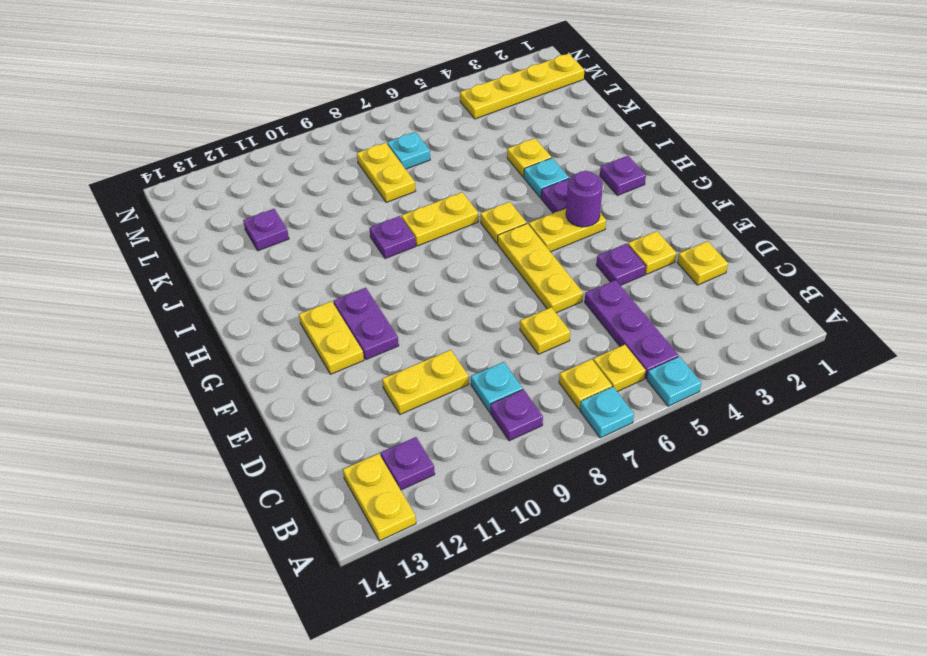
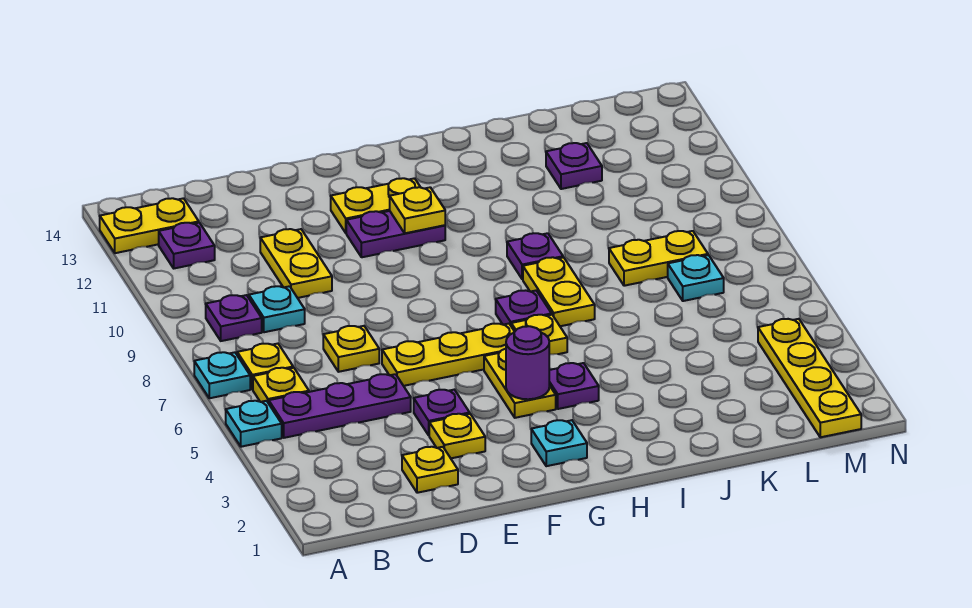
purple plate H2 level 1 -> purple plate H7 level 1
cyan plate I4 level 1 -> cyan plate G2 level 1
yellow plate J4 level 1 -> yellow plate G11 level 2

